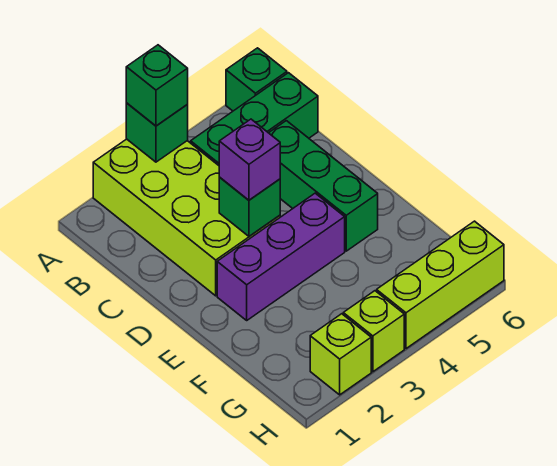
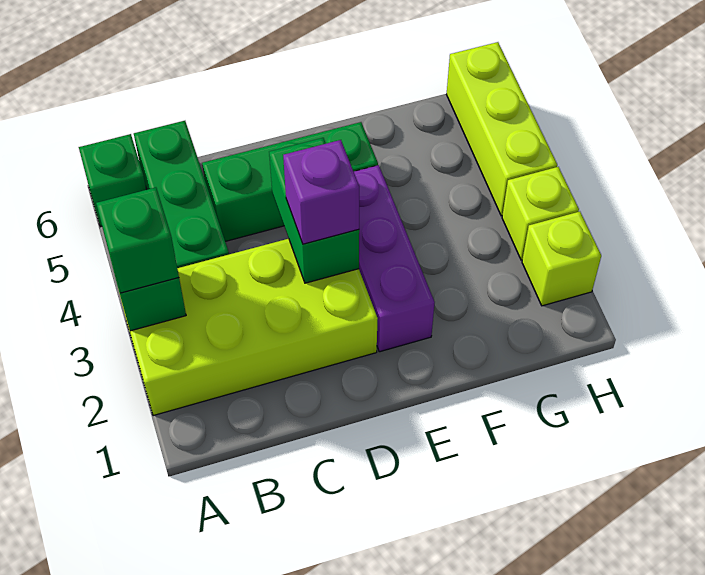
green brick D3 level 2 -> green brick D3:D4 level 2

